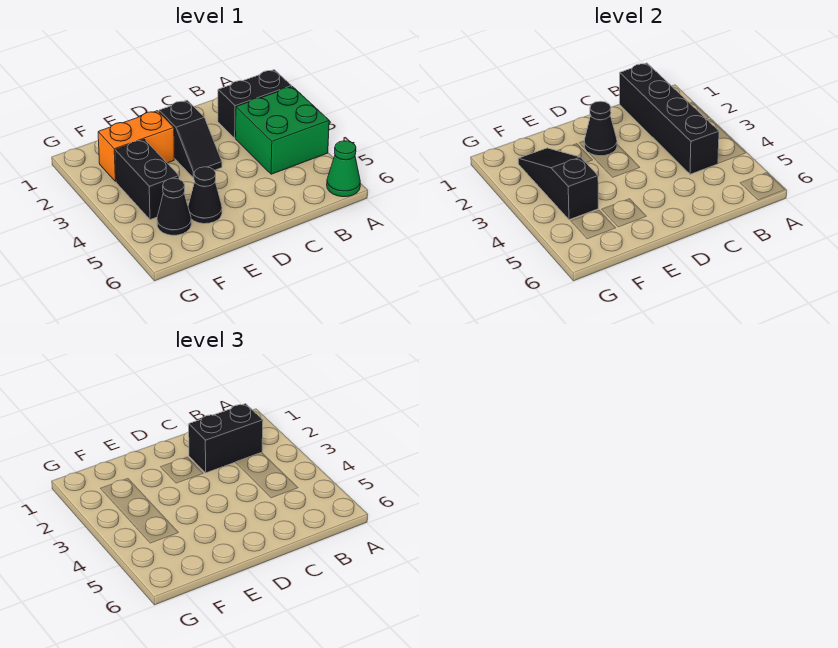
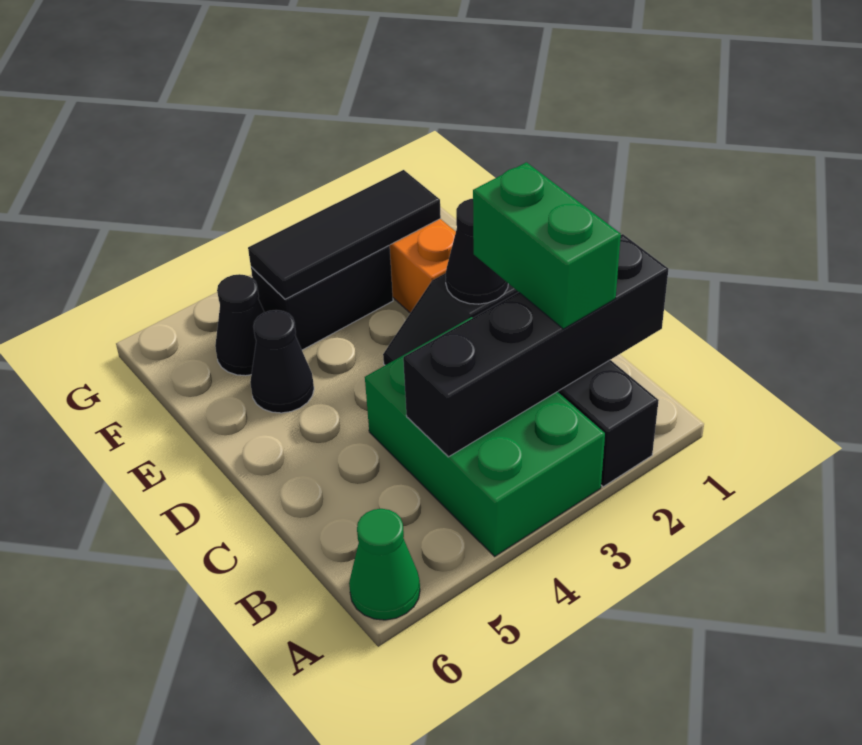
green brick A3:B4 level 1 -> green brick A3:C4 level 1
black brick B2:C2 level 3 -> green brick B2:C2 level 3
black slope F2:F4 level 2 top 4 -> black tile F2:F4 level 2

